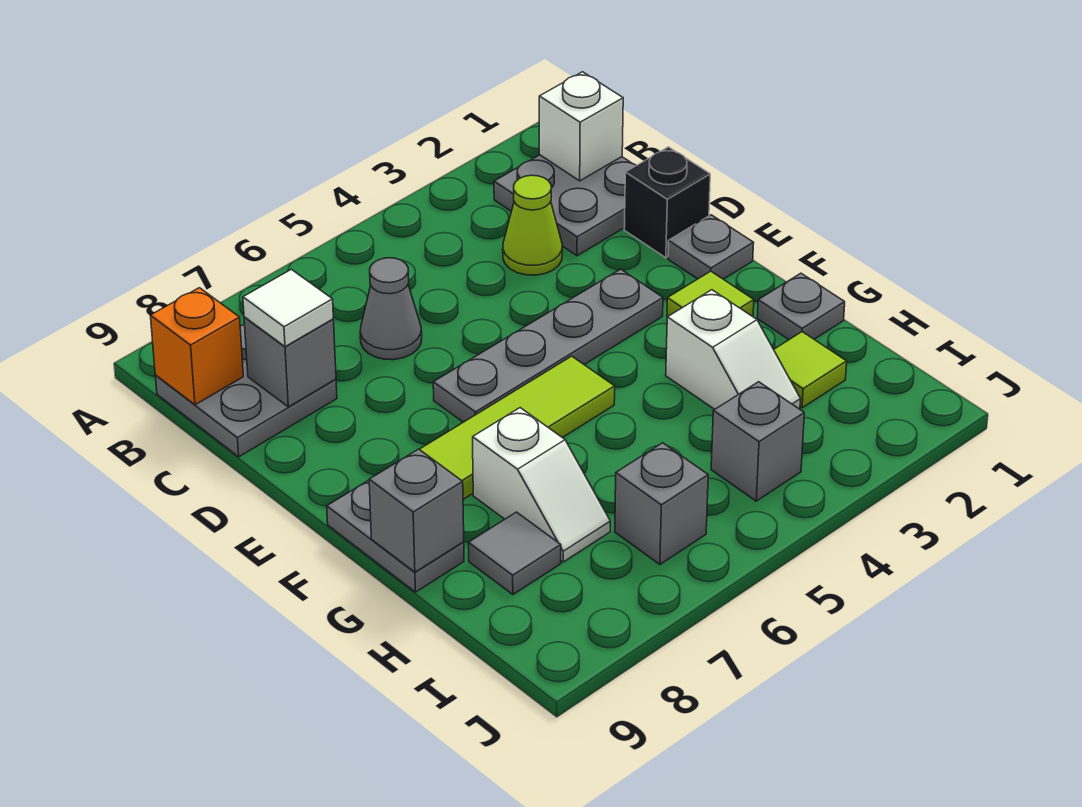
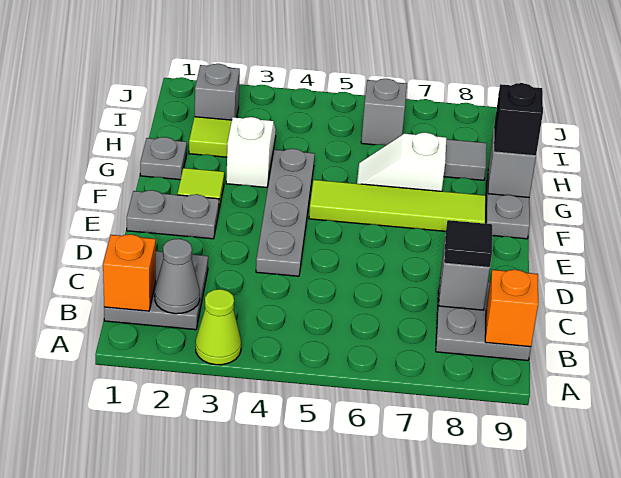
white brick B1 level 2 -> orange brick B1 level 2
lime cone C3 level 1 -> lime cone A3 level 1
grey cone C6 level 1 -> grey cone B2 level 2
white tile C8 level 3 -> black tile C8 level 3
black brick D1 level 1 -> black brick G9 level 3
grey plate E1 level 1 -> grey plate E1:E2 level 1
grey plate E3:E6 level 1 -> grey plate D4:G4 level 1
white slope G7:H7 level 1 top G -> white slope G6:G7 level 1 top 7
grey brick I4 level 1 -> grey brick I2 level 1

